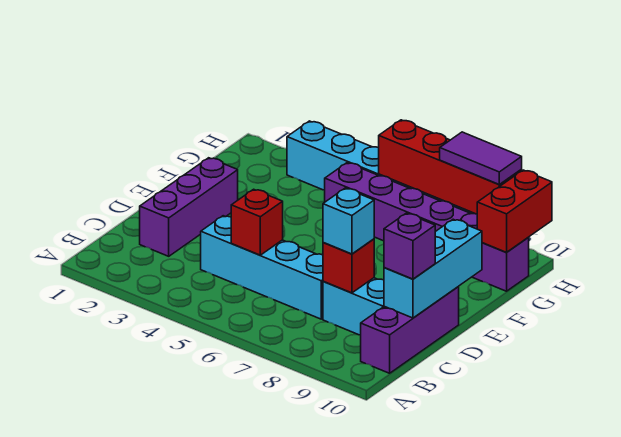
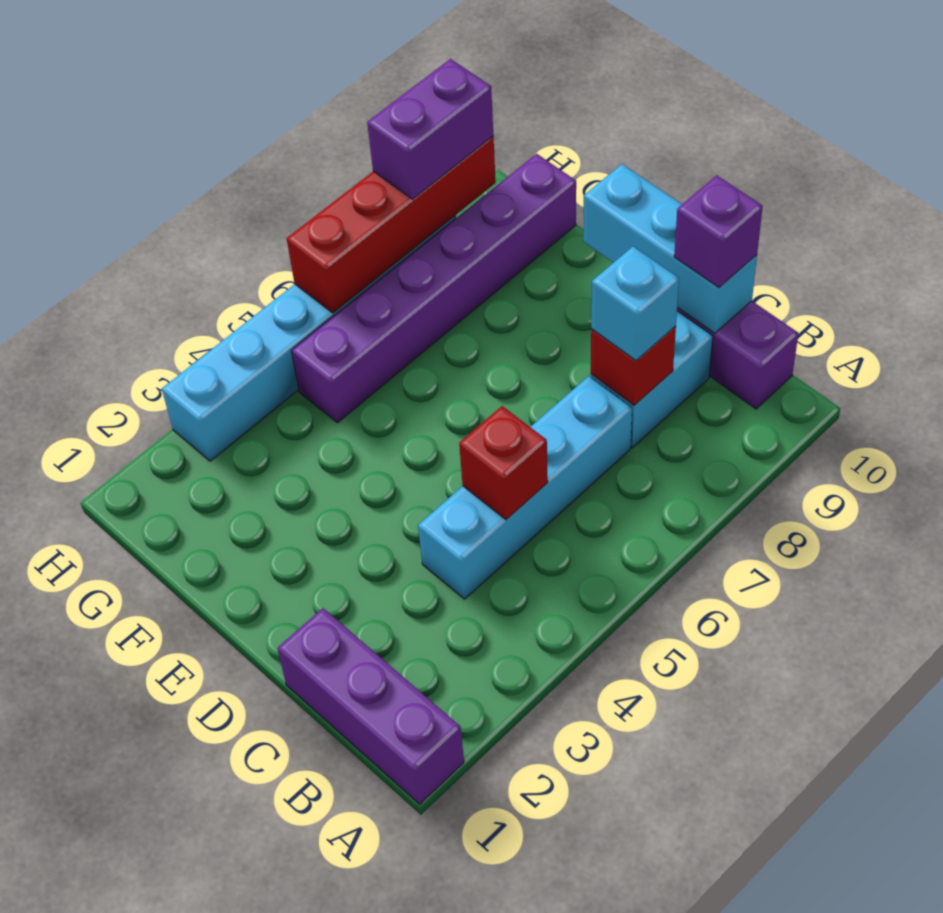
purple brick C2:E2 level 1 -> purple brick A1:C1 level 1
red brick G10:H10 level 2 -> none
purple tile H8:H9 level 3 -> purple brick H8:H9 level 3

